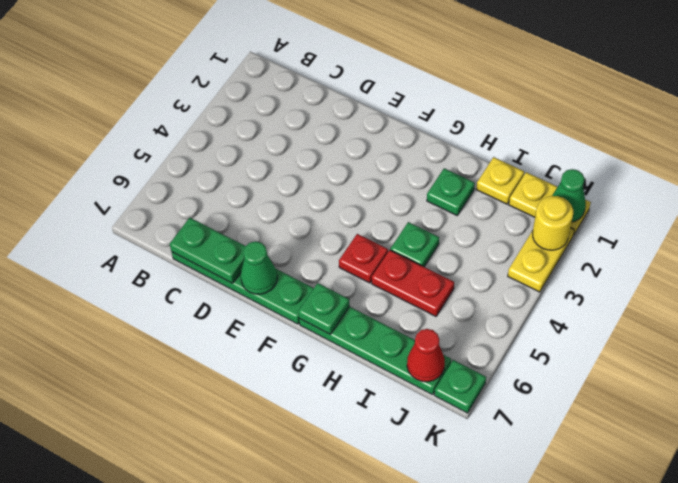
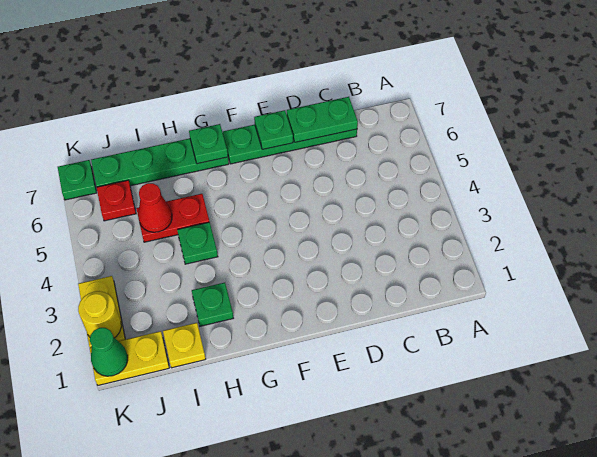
green cone E7 level 2 -> green plate E7 level 2
red plate G5 level 1 -> red plate J6 level 1
red cone J7 level 2 -> red cone I5 level 2

